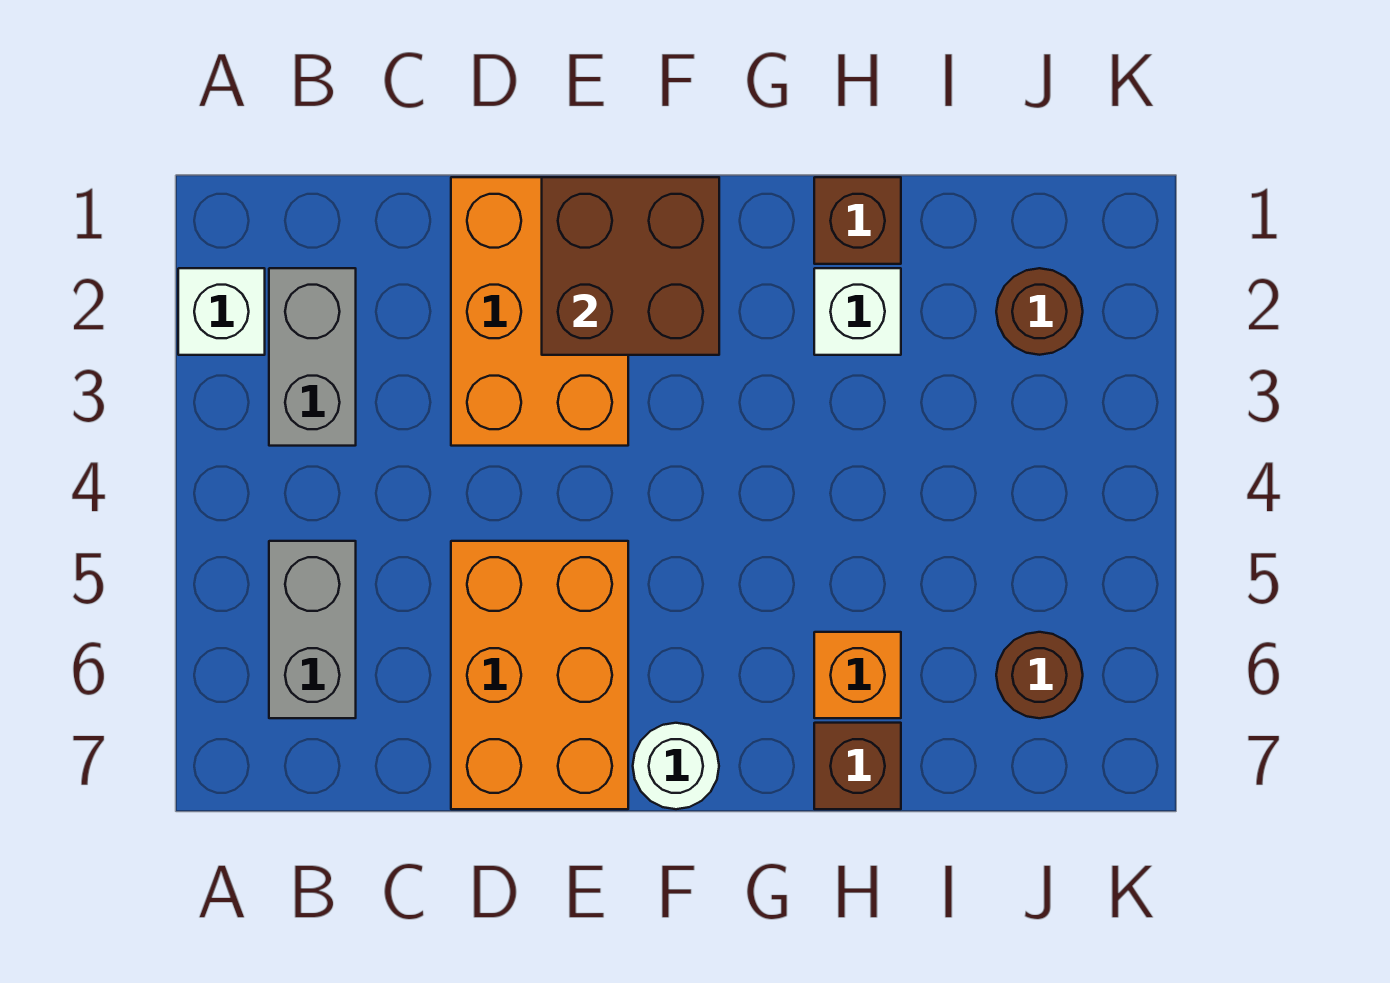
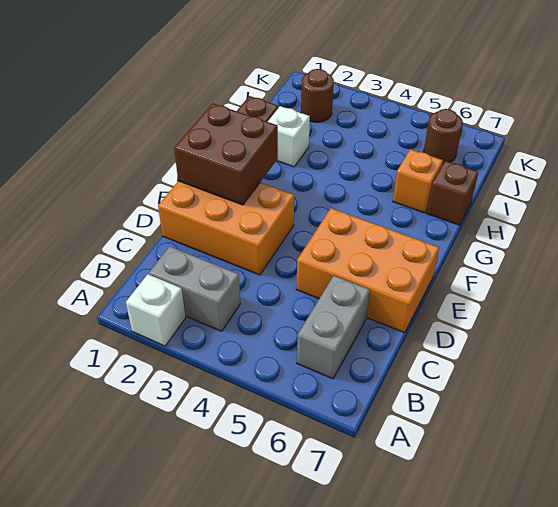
grey brick B5:B6 level 1 -> grey brick B6:C6 level 1
white round brick F7 level 1 -> none

